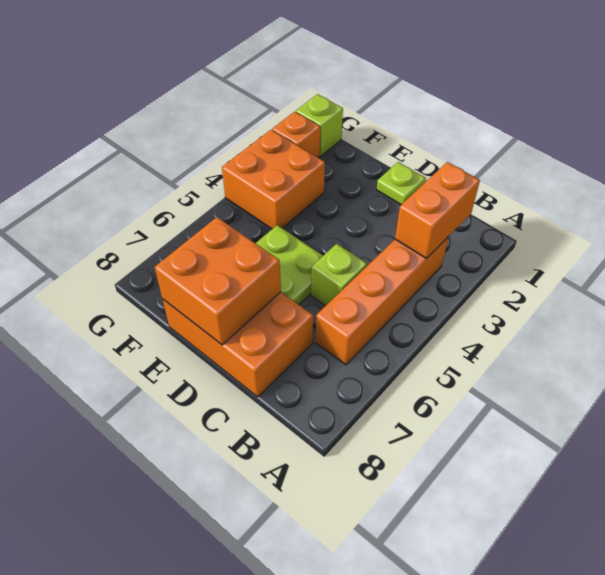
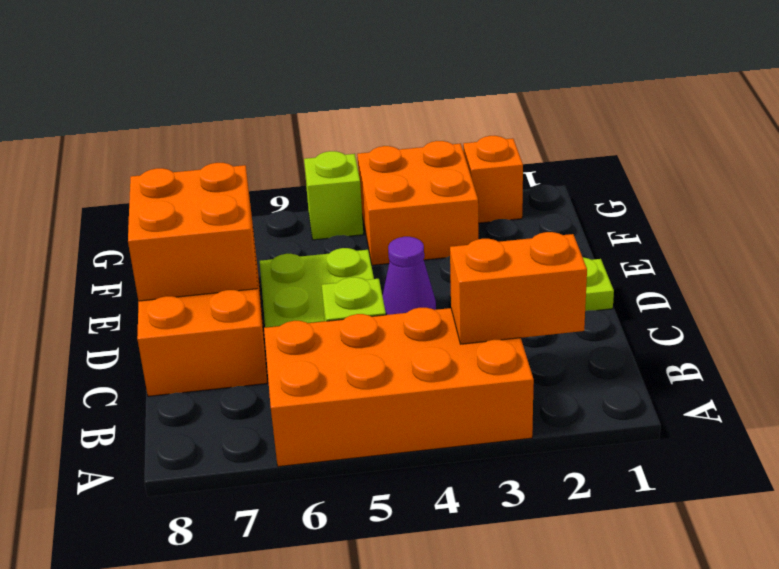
orange brick B3:B6 level 1 -> orange brick A3:B6 level 1
none -> purple cone D4 level 1
lime brick G1 level 1 -> lime brick G5 level 1

